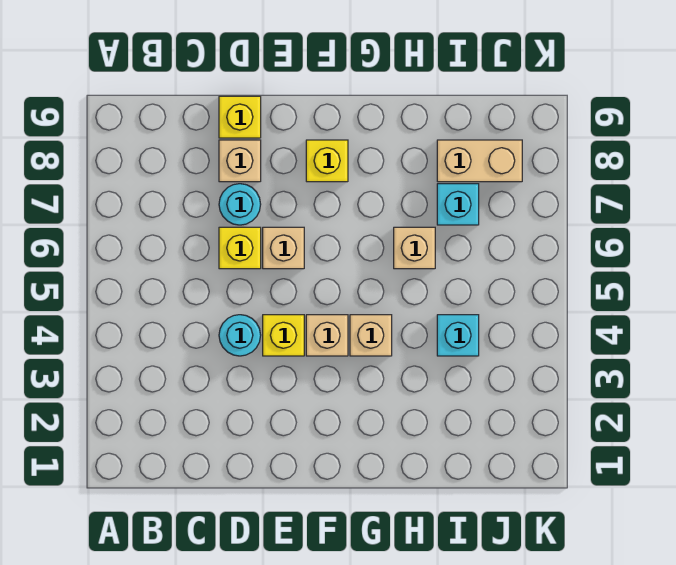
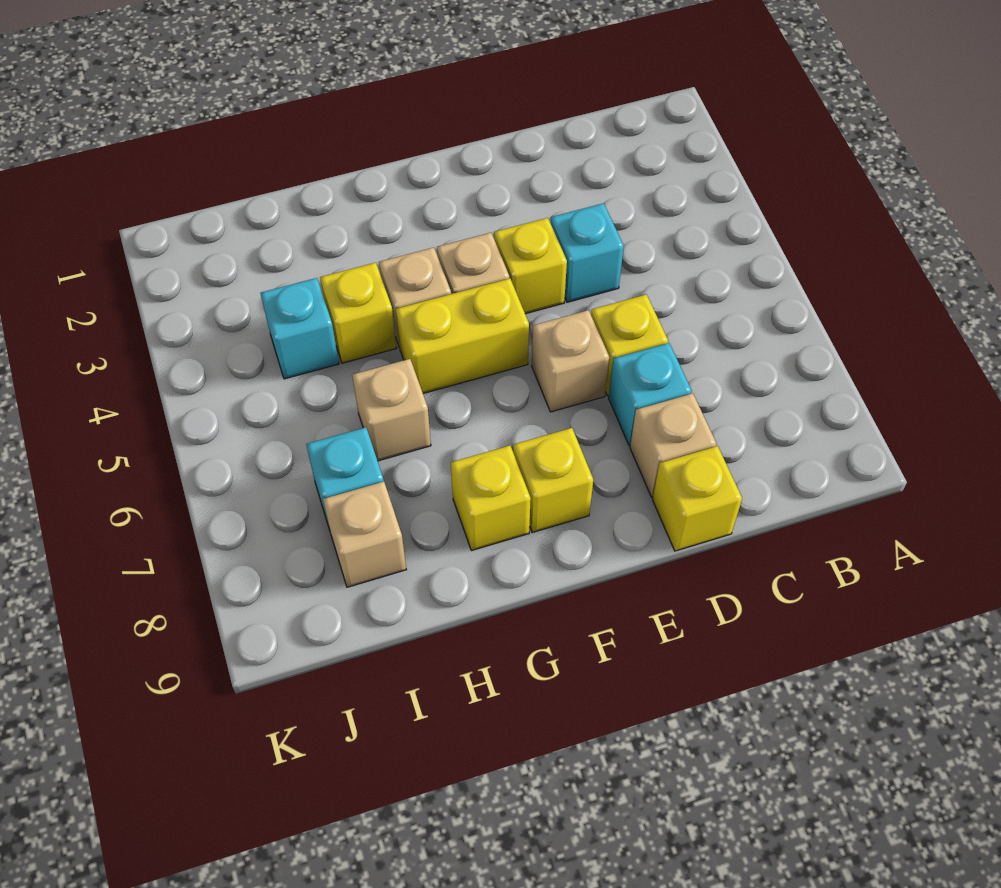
cyan round brick D4 level 1 -> cyan brick D4 level 1
cyan round brick D7 level 1 -> cyan brick D7 level 1
none -> yellow brick F5:G5 level 1
none -> yellow brick G8 level 1
none -> yellow brick H4 level 1
tan brick I8:J8 level 1 -> tan brick I8 level 1

